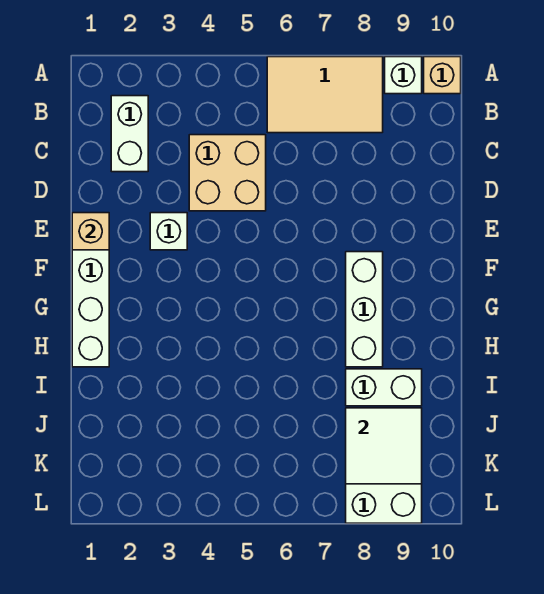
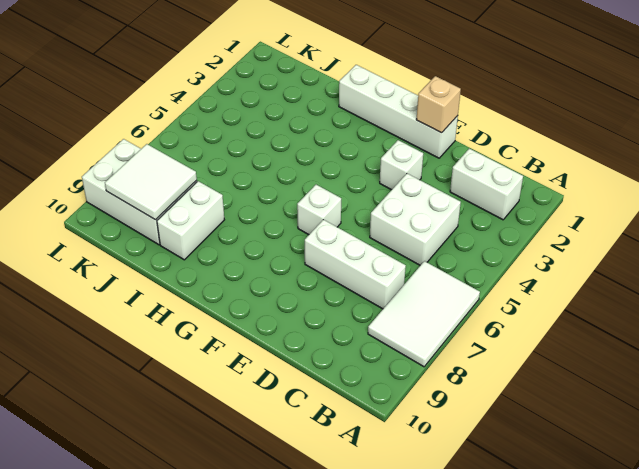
tan tile A6:B8 level 1 -> white tile A6:B8 level 1
white brick A9 level 1 -> white brick F6 level 1
tan brick A10 level 1 -> none
tan brick C4:D5 level 1 -> white brick C4:D5 level 1
white brick F8:H8 level 1 -> white brick C7:E7 level 1

